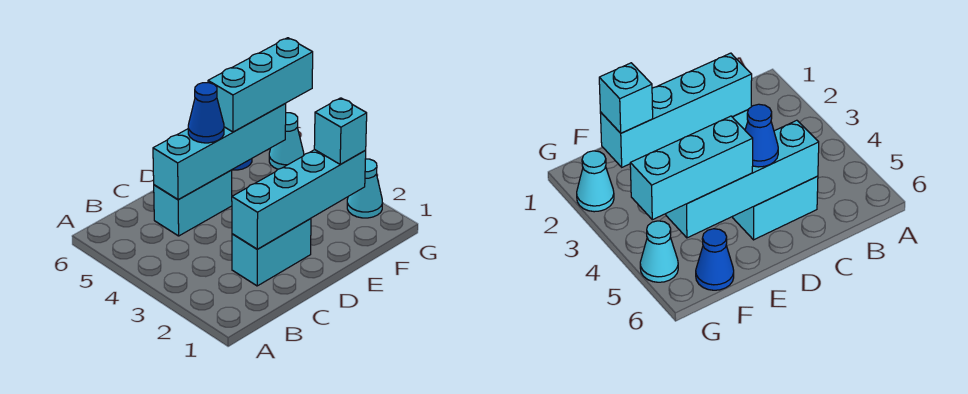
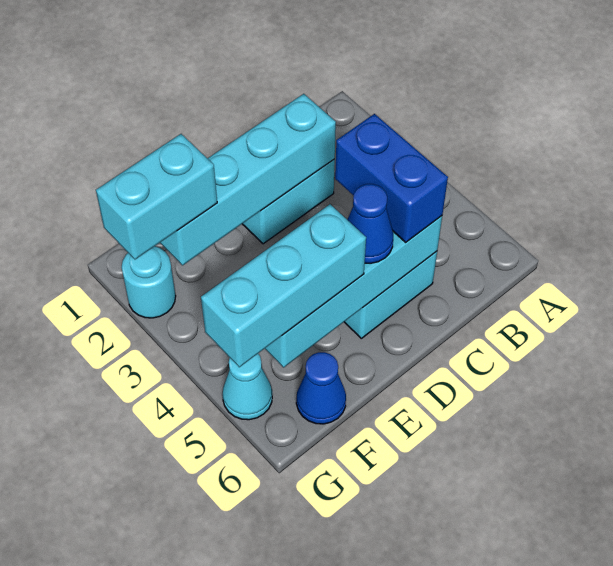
none -> blue brick C4:C5 level 3
cyan brick F2 level 3 -> cyan brick F2:G2 level 3
cyan cone G2 level 1 -> cyan round brick G2 level 1

